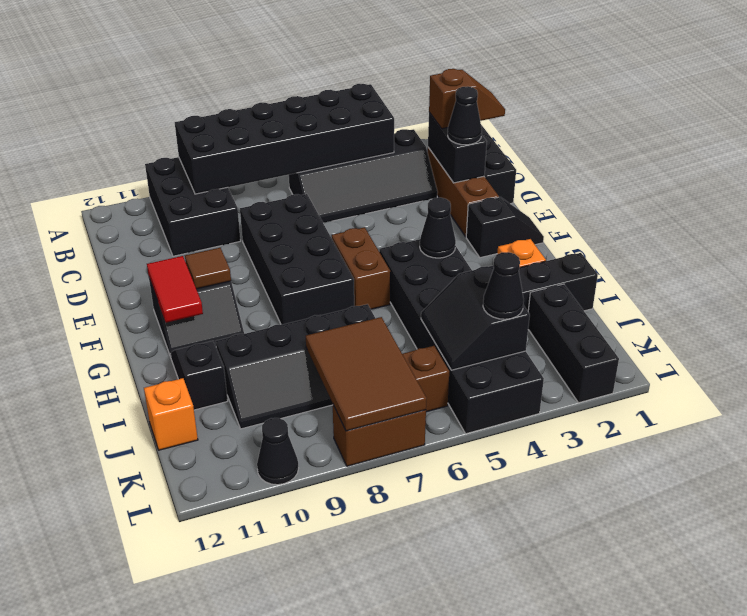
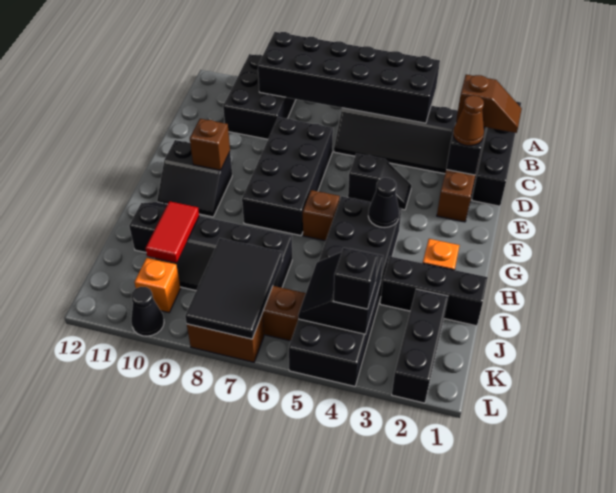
black cone D2 level 3 -> brown cone D2 level 3
black slope F1:F2 level 1 top 2 -> black slope E4:E5 level 1 top 5
brown brick F6:G6 level 1 -> brown brick G6 level 1
brown tile F10 level 2 -> brown brick F10 level 2
red tile F11:G11 level 2 -> red tile I10:J10 level 2
brown tile J7:L8 level 2 -> black tile J7:L8 level 2
orange brick J12 level 1 -> orange brick K10 level 1
black cone K4 level 3 -> black brick K4 level 3

